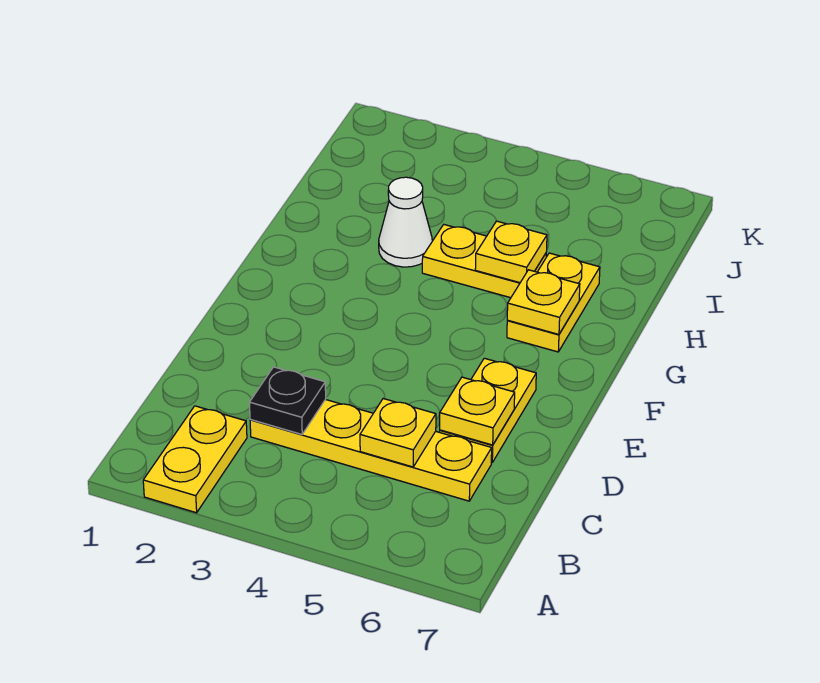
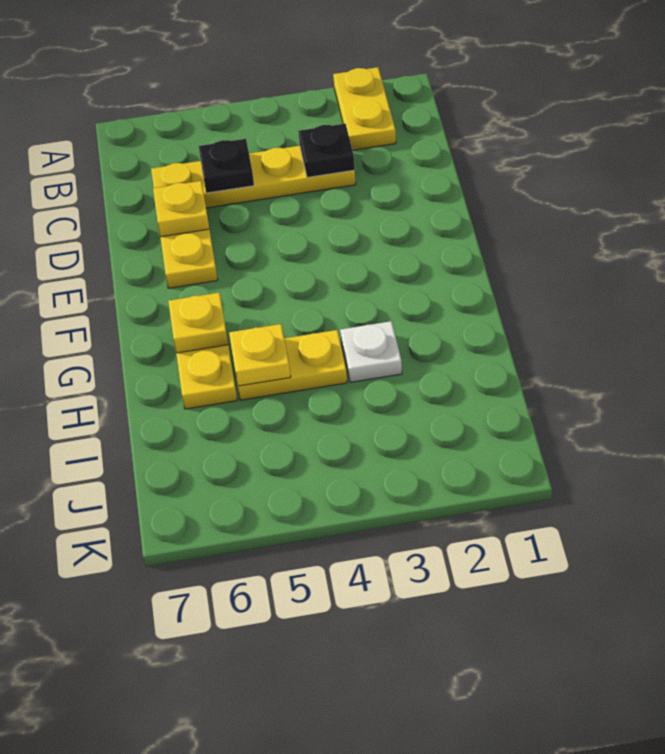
yellow plate C5 level 2 -> black plate C5 level 2
white cone H3 level 1 -> white plate H3 level 1

